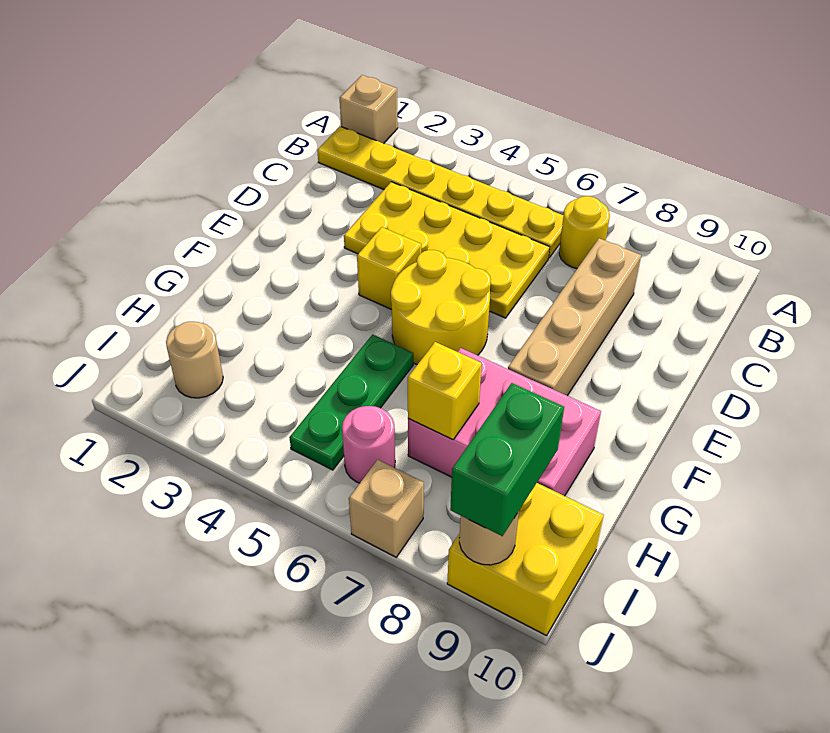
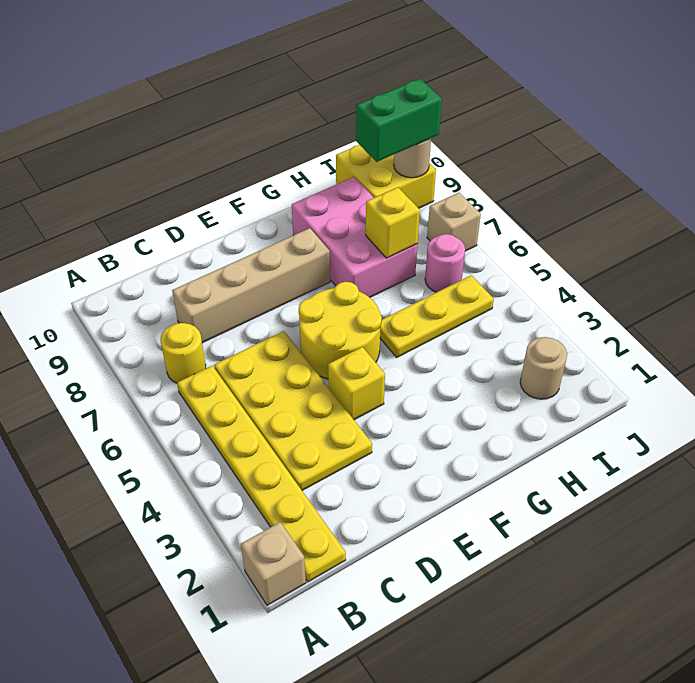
green plate G5:I5 level 1 -> yellow plate G5:I5 level 1

